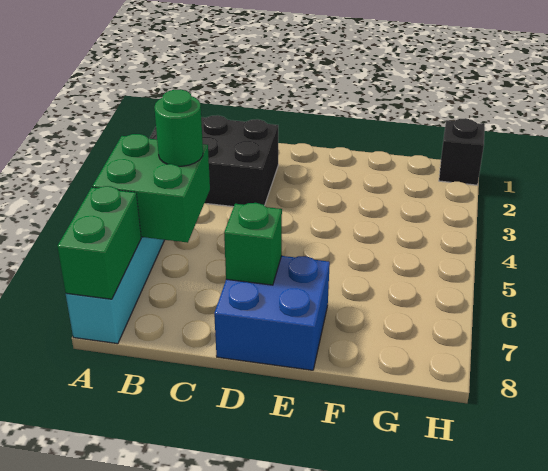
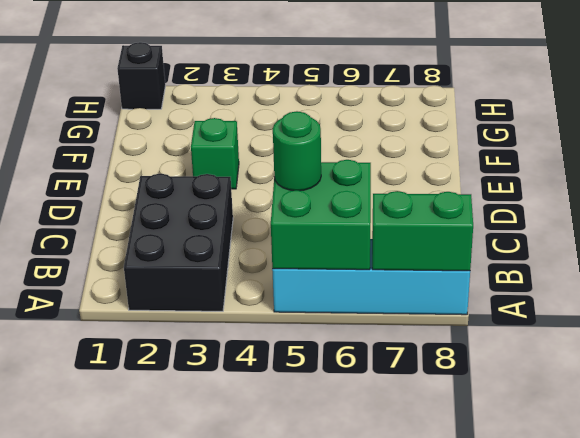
blue brick D7:E8 level 1 -> none
green brick D7 level 2 -> green brick E3 level 1

